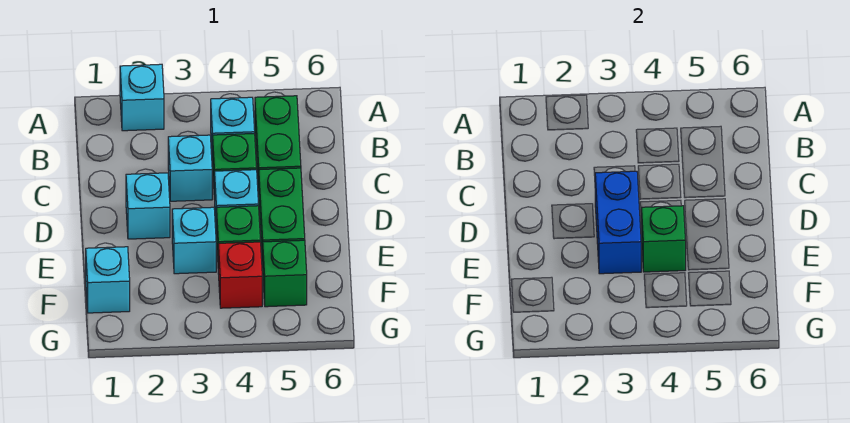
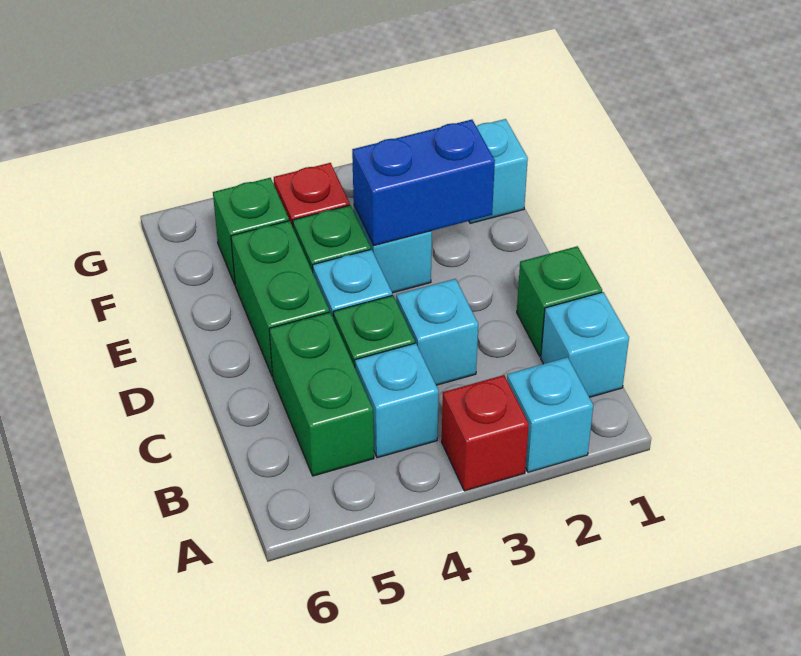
none -> red brick A3 level 1
cyan brick D2 level 1 -> cyan brick B1 level 1
blue brick D3:E3 level 2 -> blue brick E2:E3 level 2
green brick E4 level 2 -> green brick C1 level 1

